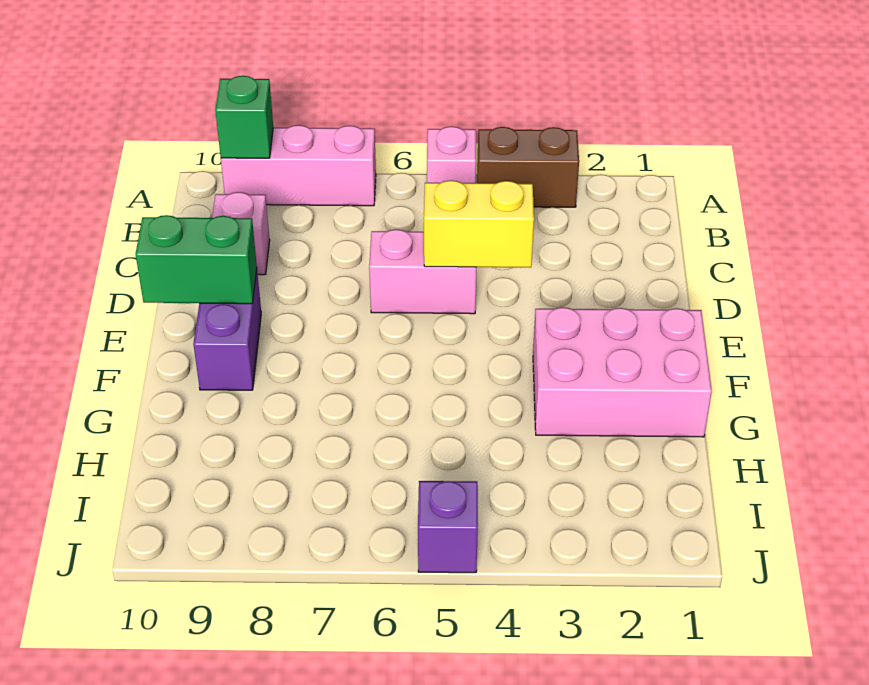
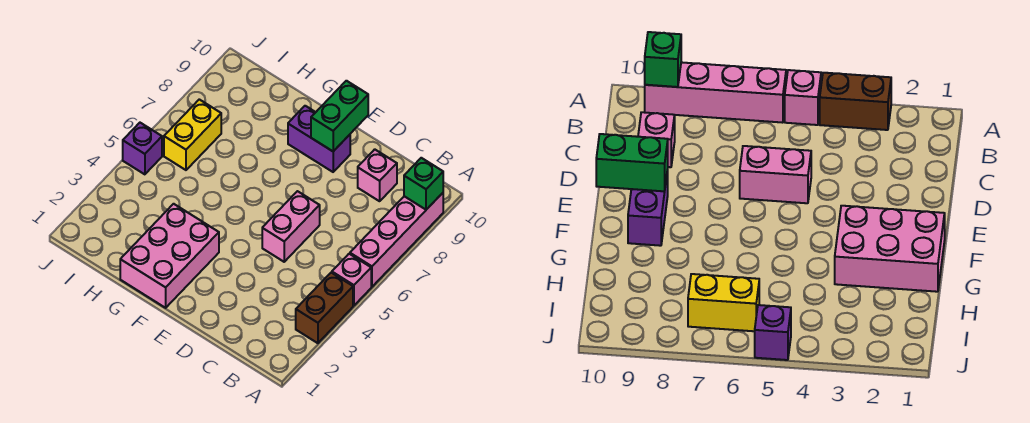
pink brick A7:A9 level 1 -> pink brick A6:A9 level 1
yellow brick D4:D5 level 2 -> yellow brick I6:I7 level 1

